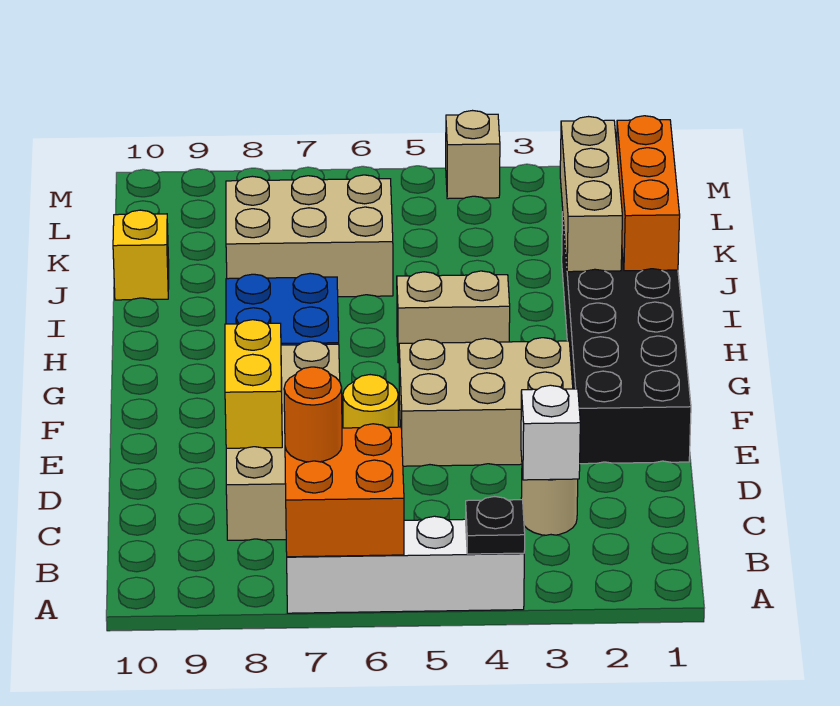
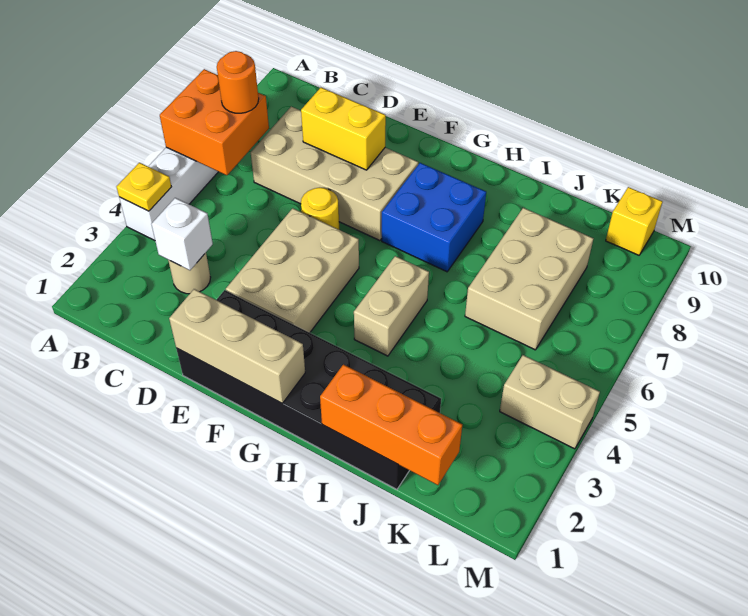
black plate A4 level 2 -> yellow plate A4 level 2
tan brick I2:K2 level 2 -> tan brick E1:G1 level 2
yellow brick J10 level 1 -> yellow brick L10 level 1
tan brick M4 level 1 -> tan brick L4:M4 level 1

